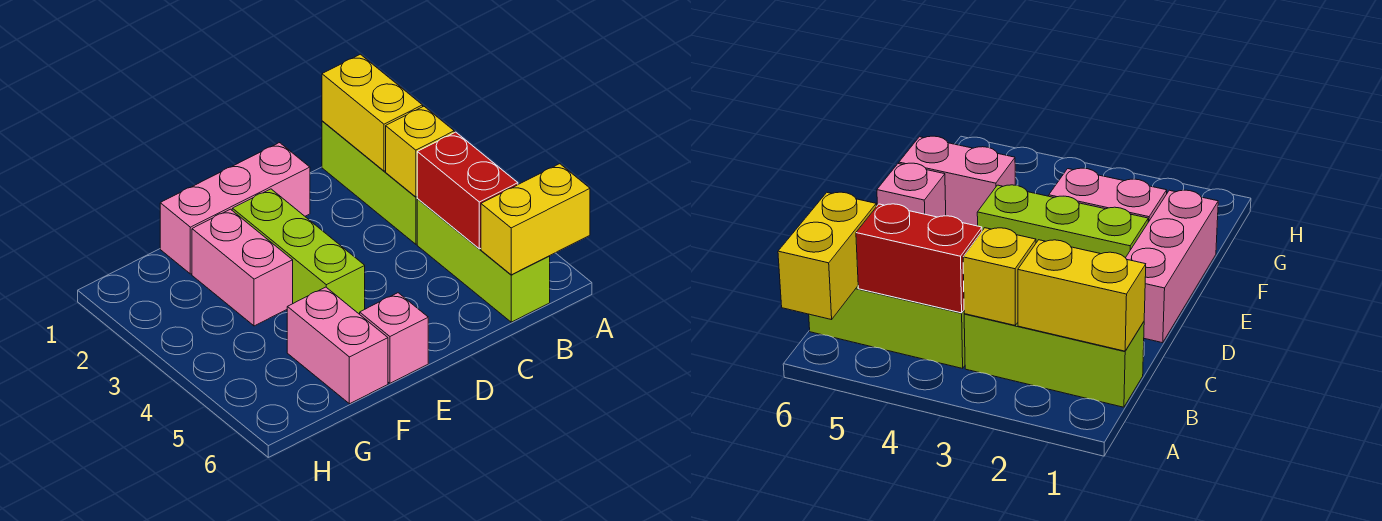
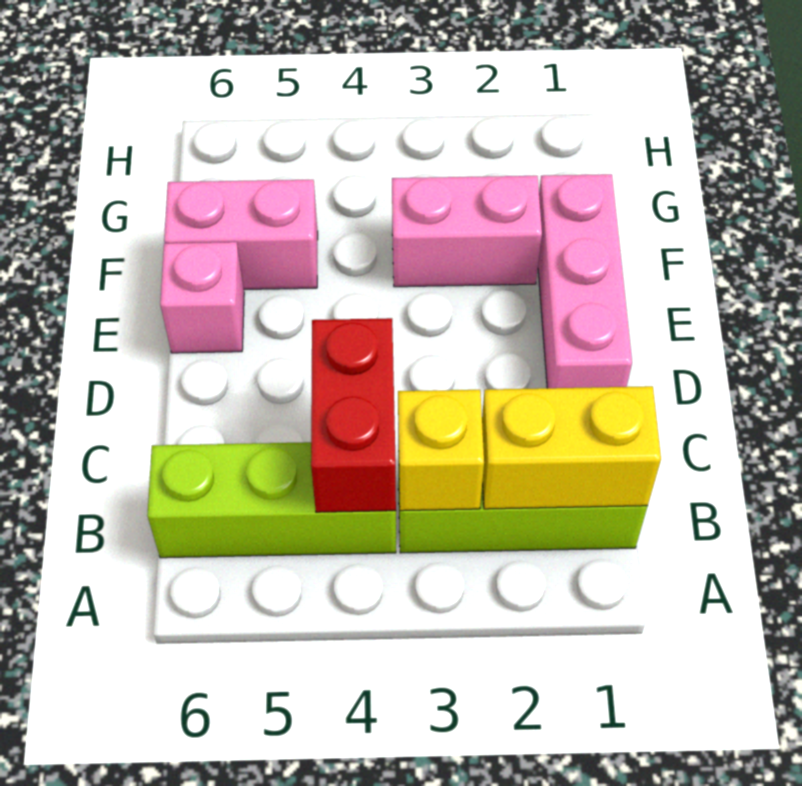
yellow brick A6:B6 level 2 -> none
red brick B4:B5 level 2 -> red brick B4:C4 level 2
lime brick E2:E4 level 1 -> none

